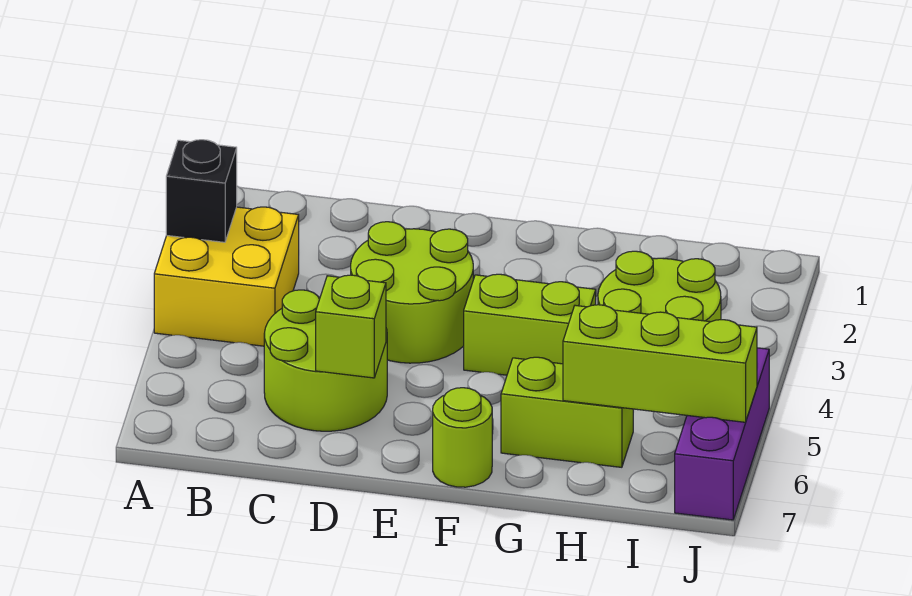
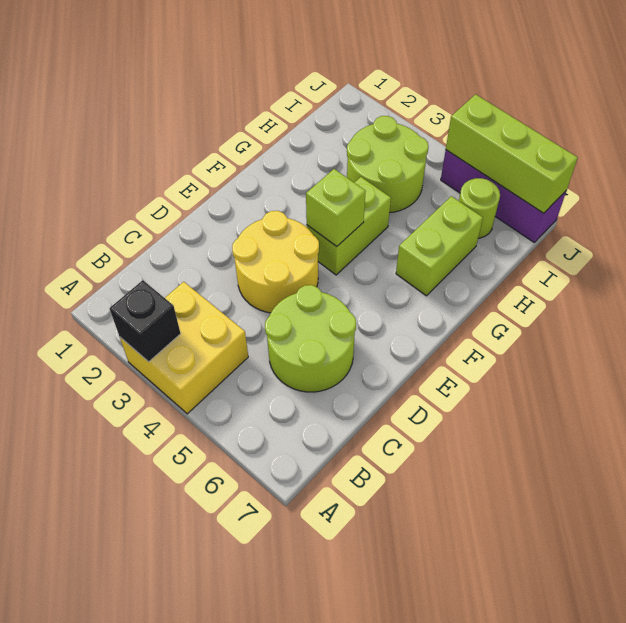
lime round brick D3:E4 level 1 -> yellow round brick D3:E4 level 1
lime brick D6 level 2 -> lime brick F4 level 2
lime round brick F7 level 1 -> lime round brick I6 level 1
lime brick H6:J6 level 2 -> lime brick J5:J7 level 2

